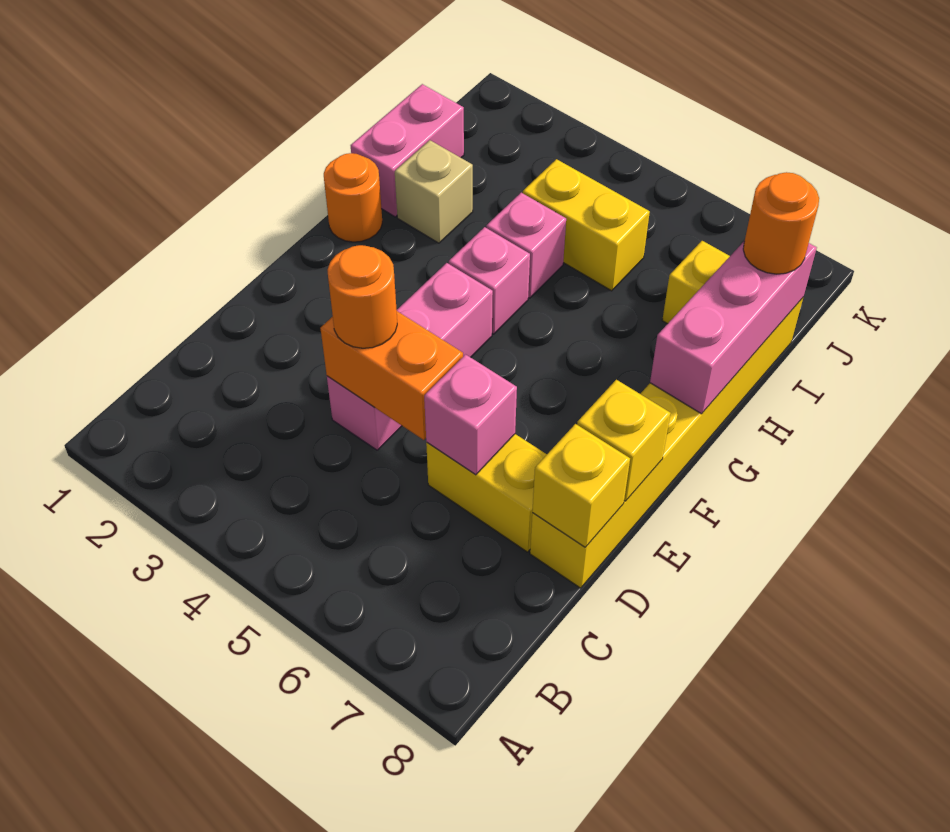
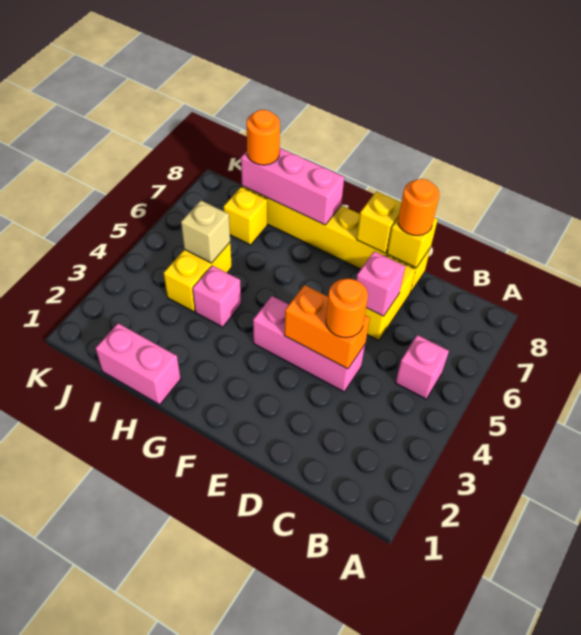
orange brick D4:D5 level 2 -> orange brick D4:E4 level 2
orange round brick G1 level 1 -> orange round brick D8 level 3
pink brick G4 level 1 -> pink brick B5 level 1
tan brick H2 level 1 -> tan brick I5 level 2

